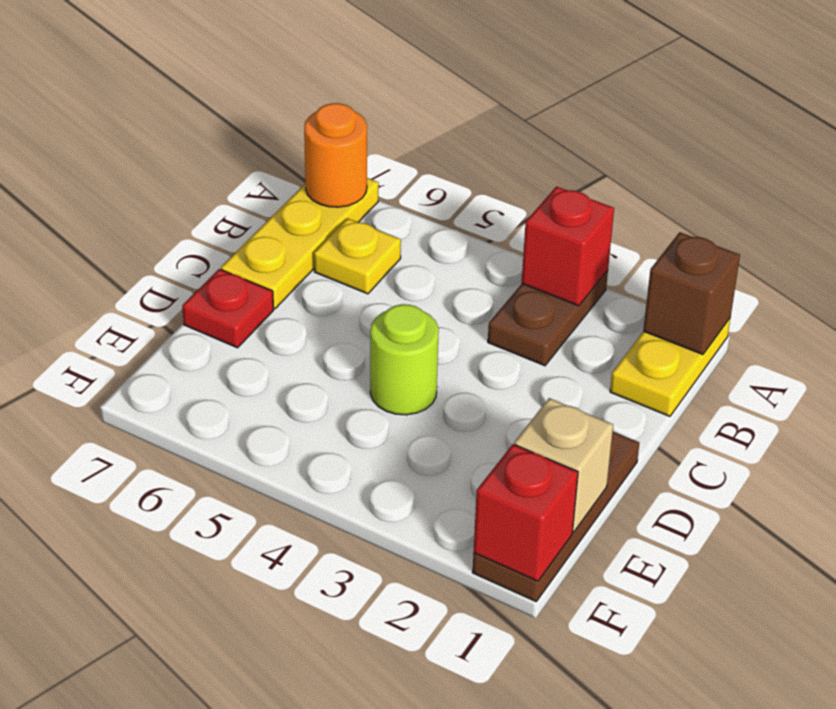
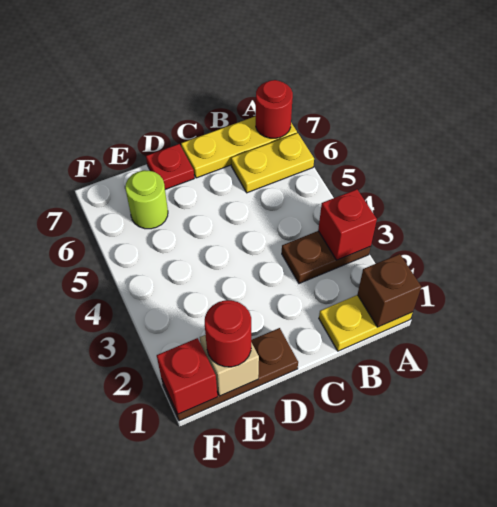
orange round brick A7 level 2 -> red round brick A7 level 2
yellow plate B6 level 1 -> yellow plate A6:B6 level 1
lime round brick D4 level 1 -> lime round brick E6 level 1
none -> red round brick E1 level 3

